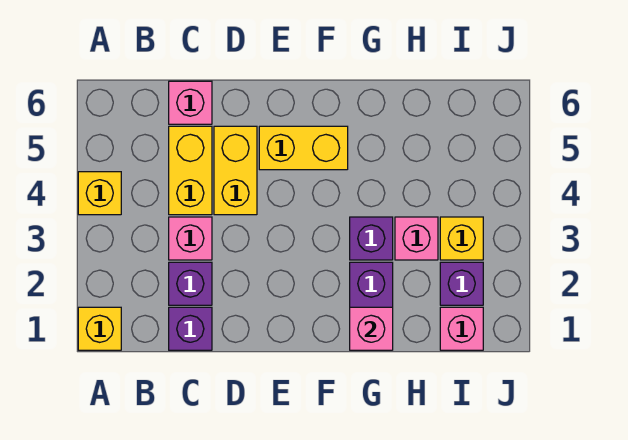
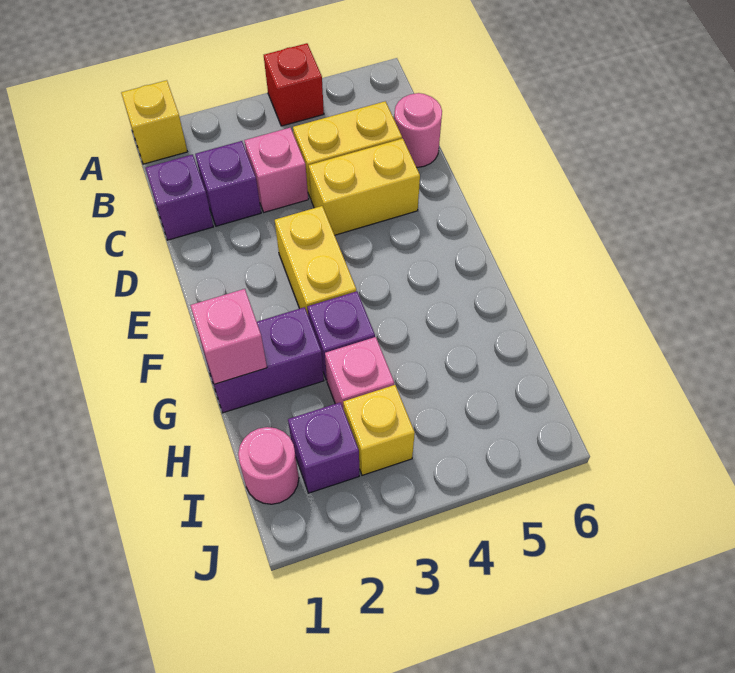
yellow brick A4 level 1 -> red brick A4 level 1
pink brick C6 level 1 -> pink round brick C6 level 1
yellow brick E5:F5 level 1 -> yellow brick E3:F3 level 1
pink brick I1 level 1 -> pink round brick I1 level 1

